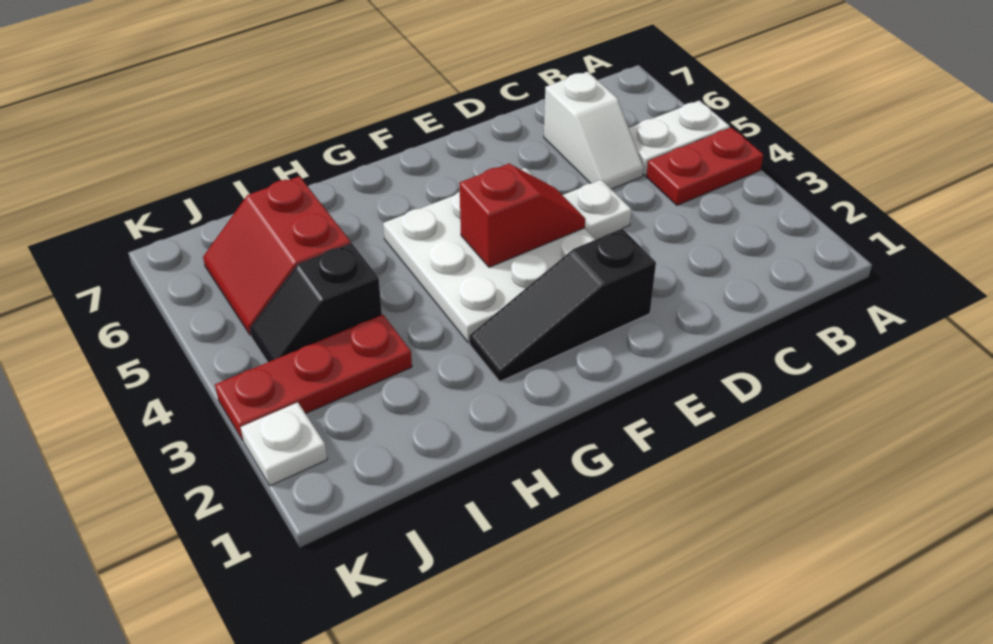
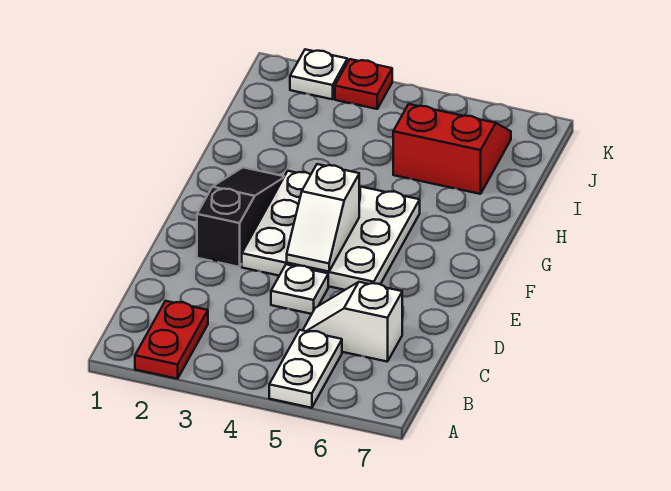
red plate A4:B4 level 1 -> red plate A2:B2 level 1
red slope E4:F4 level 2 top F -> white slope E4:F4 level 2 top F
red plate I3:K3 level 1 -> red plate K3 level 1
black slope I4:J4 level 1 top I -> none

